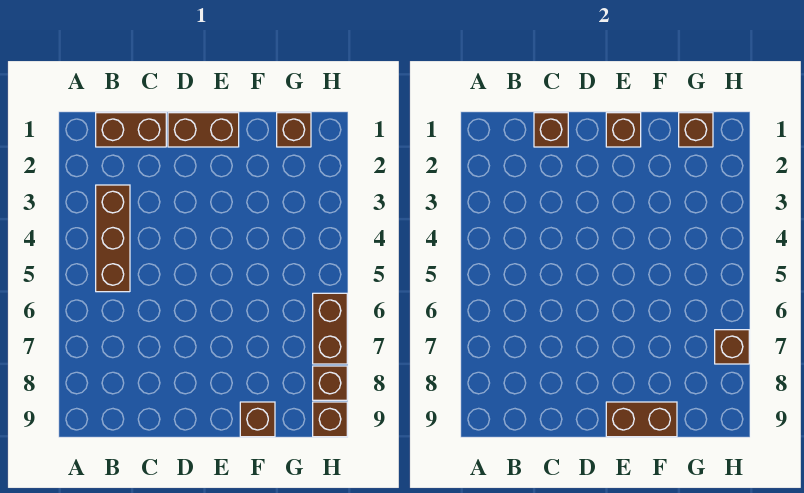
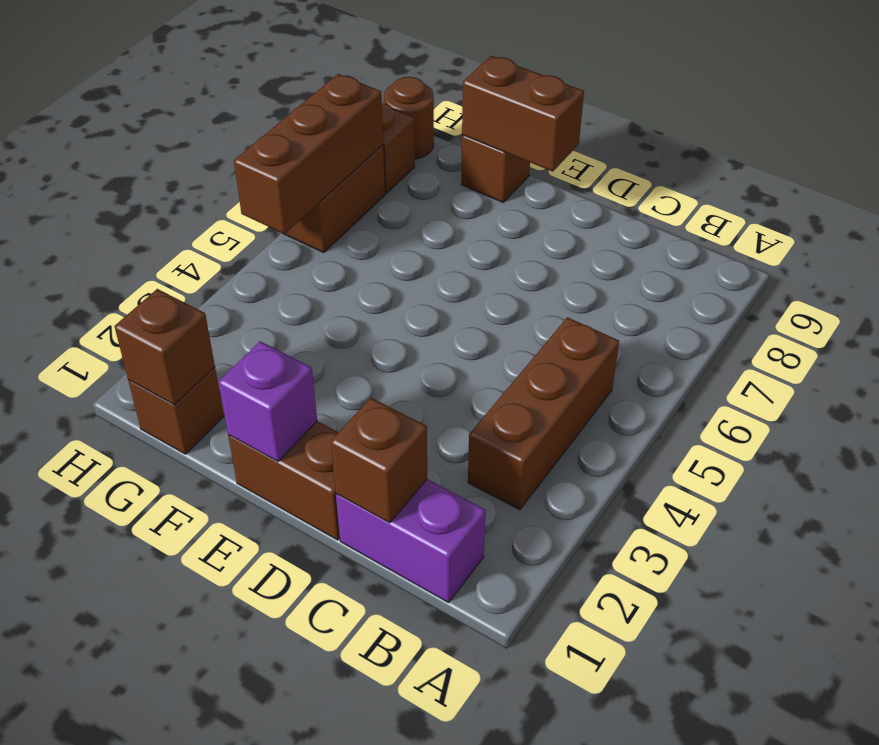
brown brick B1:C1 level 1 -> purple brick B1:C1 level 1
brown brick E1 level 2 -> purple brick E1 level 2
brown brick H7 level 2 -> brown brick H5:H7 level 2
brown brick H9 level 1 -> brown round brick H9 level 1

